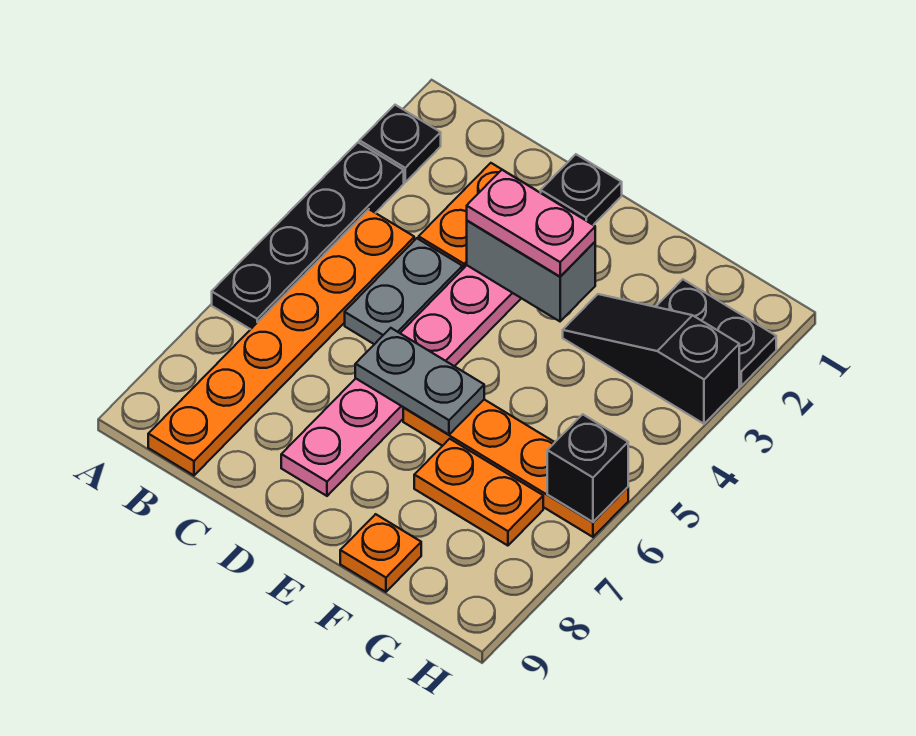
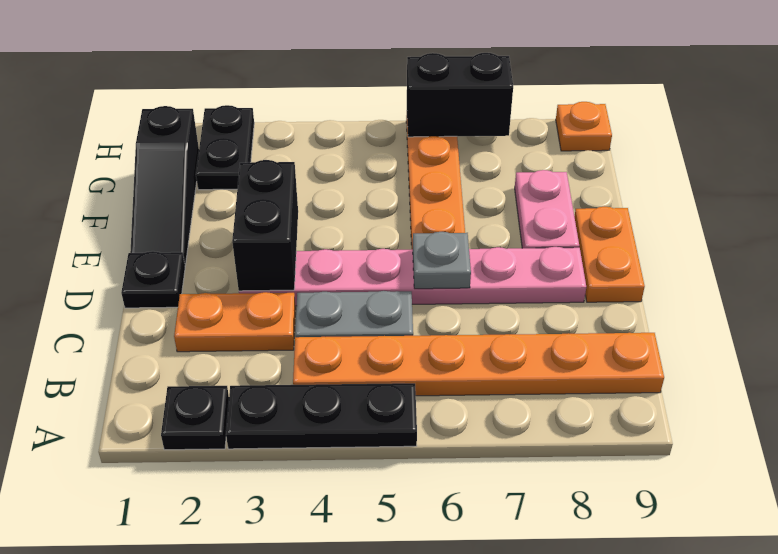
black plate A3:A6 level 1 -> black plate A3:A5 level 1
grey brick D3:E3 level 2 -> black brick D3:E3 level 2
pink plate D3:E3 level 3 -> pink plate E8:F8 level 1
grey plate D6:E6 level 2 -> grey plate D6 level 2
black slope F3:H3 level 1 top H -> black slope E1:G1 level 1 top G
orange plate F7:G7 level 1 -> orange plate D9:E9 level 1
orange plate F9 level 1 -> orange plate H9 level 1
black brick H6 level 2 -> black brick H6:H7 level 2

